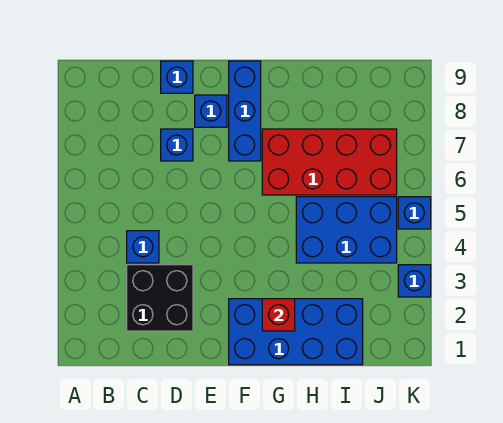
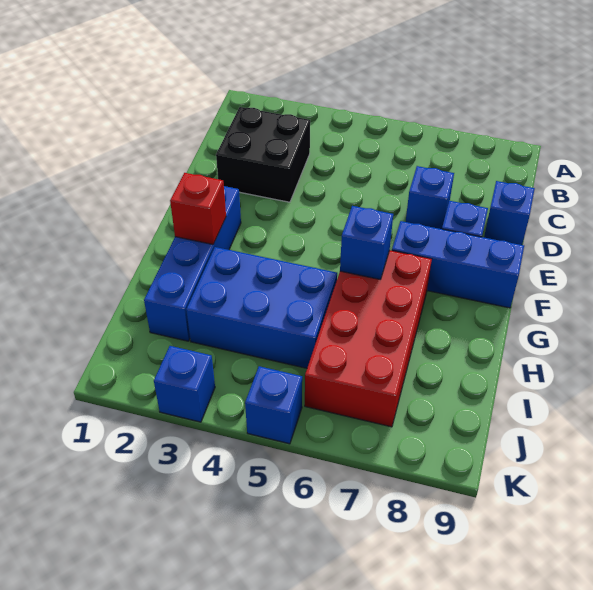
blue brick C4 level 1 -> blue brick G6 level 2
blue brick F1:I2 level 1 -> blue brick F2:I2 level 1
blue brick H4:J5 level 1 -> blue brick H3:I5 level 1

